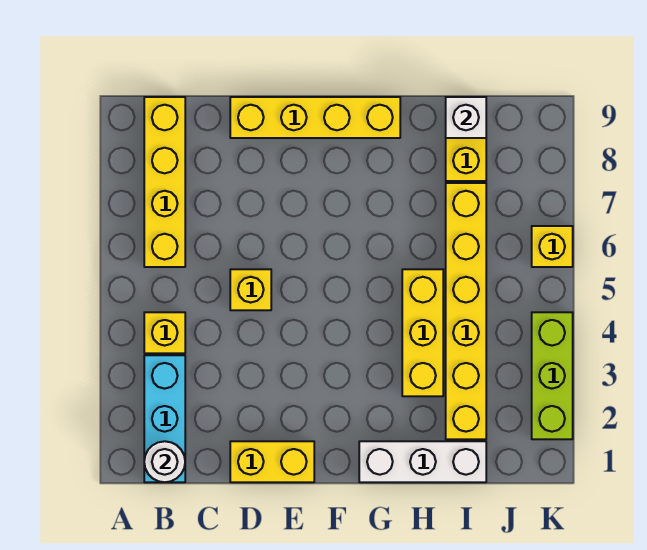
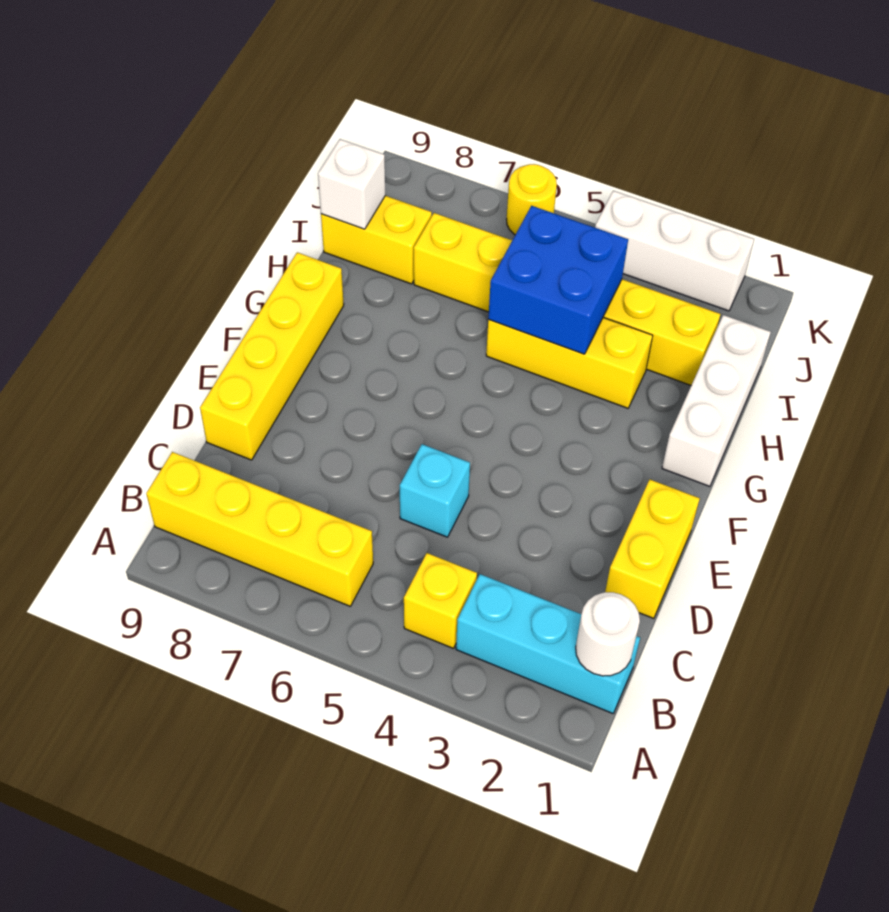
yellow brick D5 level 1 -> cyan brick D5 level 1
none -> blue brick H4:I5 level 2
lime brick K2:K4 level 1 -> white brick K2:K4 level 1
yellow brick K6 level 1 -> yellow round brick K6 level 1

